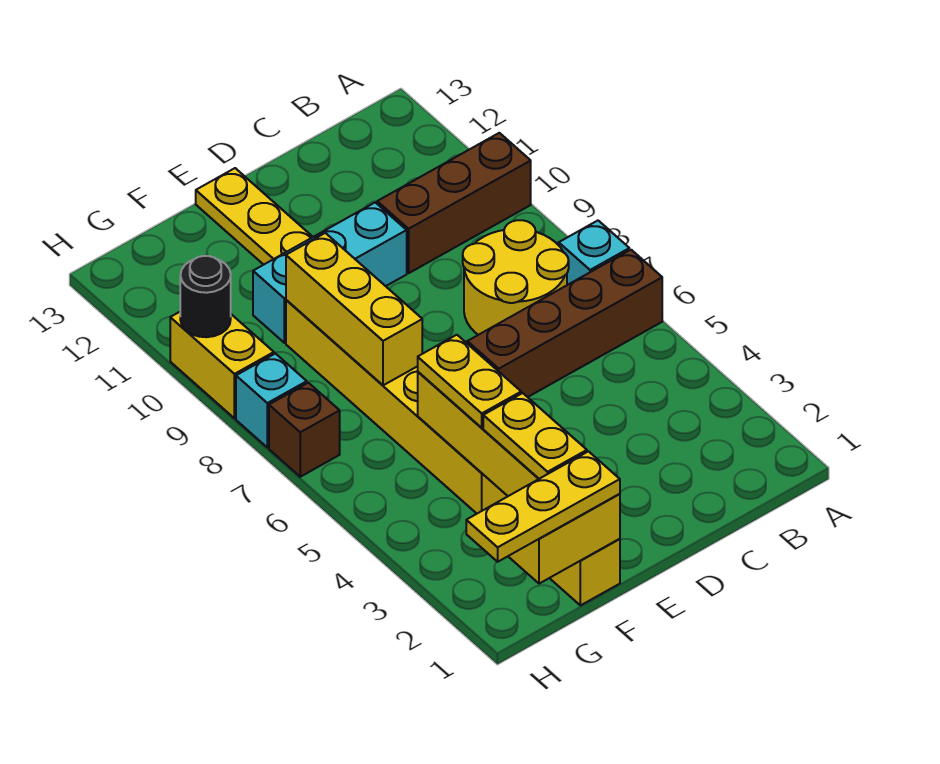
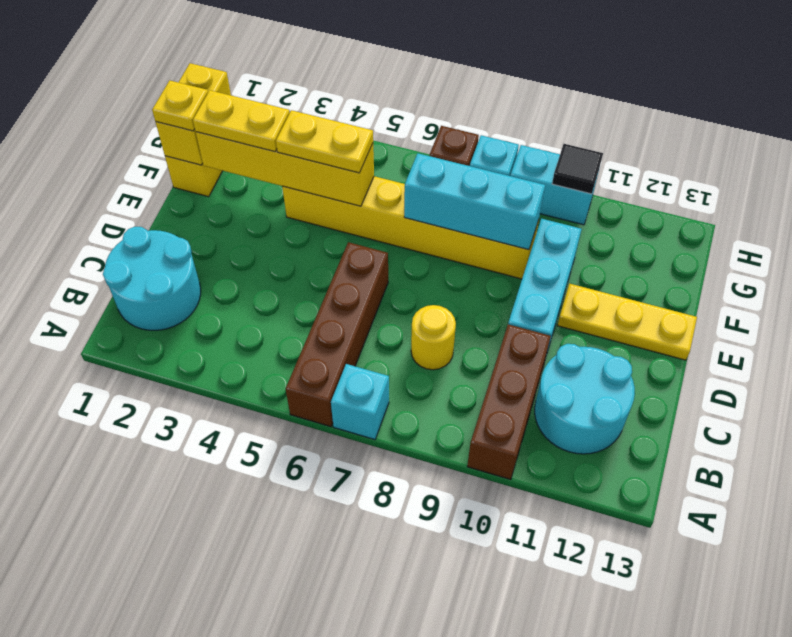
none -> cyan round brick B1:C2 level 1
yellow round brick B7:C8 level 1 -> yellow round brick C8 level 1
none -> cyan round brick B11:C12 level 1
yellow plate F1:H1 level 3 -> yellow plate F1 level 3
yellow brick F7:F9 level 2 -> cyan brick F7:F9 level 2
yellow brick H9:H10 level 1 -> cyan brick H9:H10 level 1
black round brick H10 level 2 -> black tile H10 level 2

